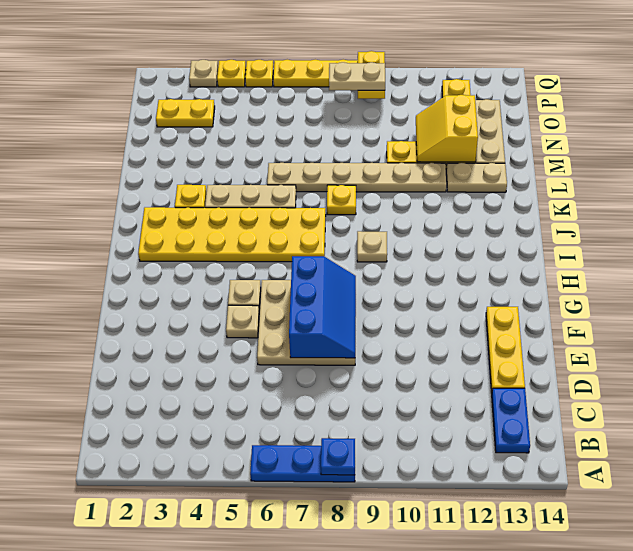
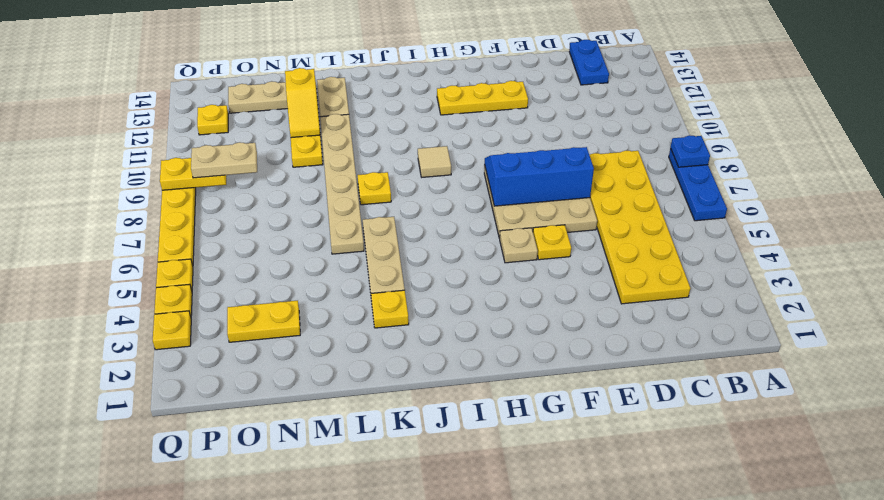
blue plate B13:C13 level 1 -> blue plate C13:C14 level 1
yellow plate D13:F13 level 1 -> yellow plate F12:H12 level 1
tan plate F5 level 1 -> yellow plate F5 level 1
yellow plate I2:J7 level 1 -> yellow plate C3:D8 level 1
tan plate I9 level 1 -> tan tile I9 level 1
yellow slope M11:N12 level 2 top 12 -> yellow slope M11:M12 level 2 top 12
yellow plate O2:O3 level 1 -> yellow plate N3:O3 level 1
tan plate P8:P9 level 3 -> tan plate O9:P9 level 3
tan plate Q3 level 1 -> yellow plate Q3 level 1

